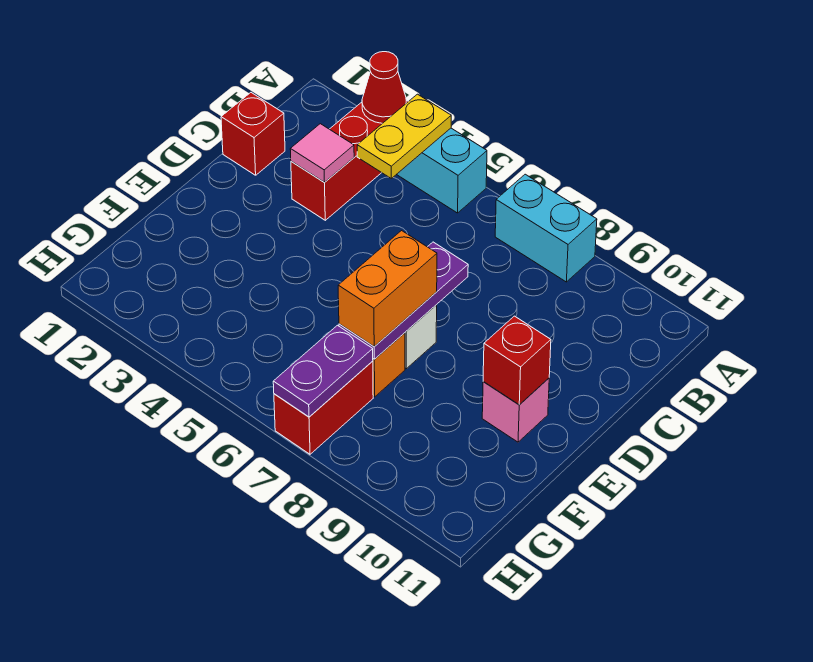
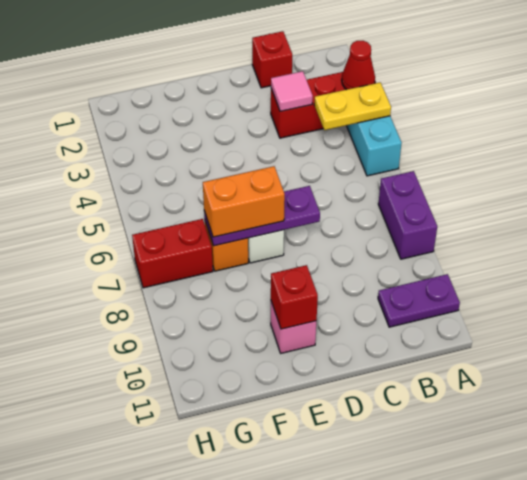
cyan brick A7:A8 level 1 -> purple brick A7:A8 level 1
purple plate G7:H7 level 2 -> purple plate A10:B10 level 1

